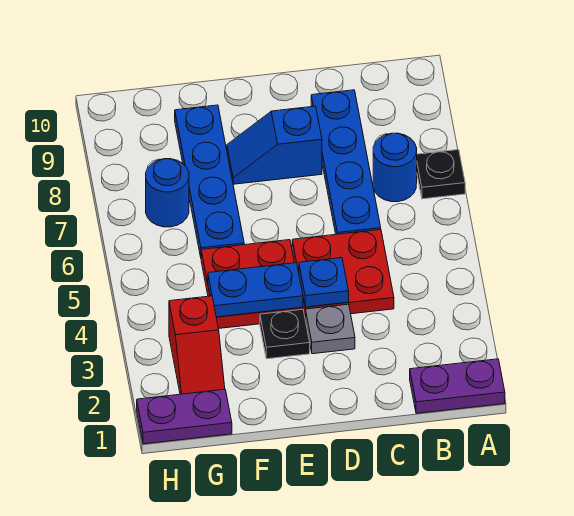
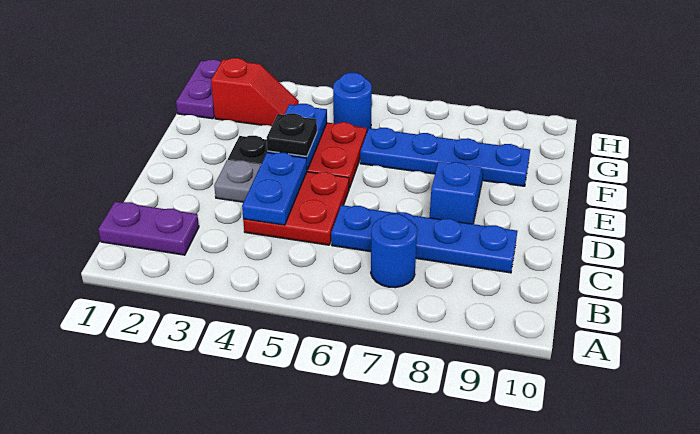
purple plate A1:B1 level 1 -> purple plate B1:B2 level 1
black plate A7 level 1 -> black plate E4 level 3
blue plate D4 level 2 -> blue plate C4:D4 level 2
red slope G2:G3 level 1 top 3 -> red slope G2:G3 level 1 top 2
blue round brick G7 level 1 -> blue round brick G5 level 1

